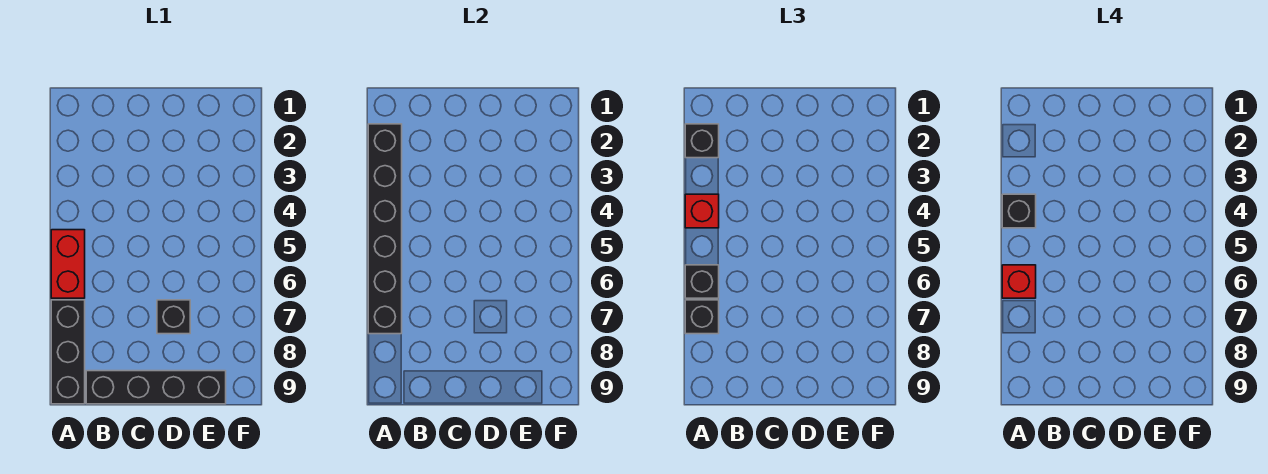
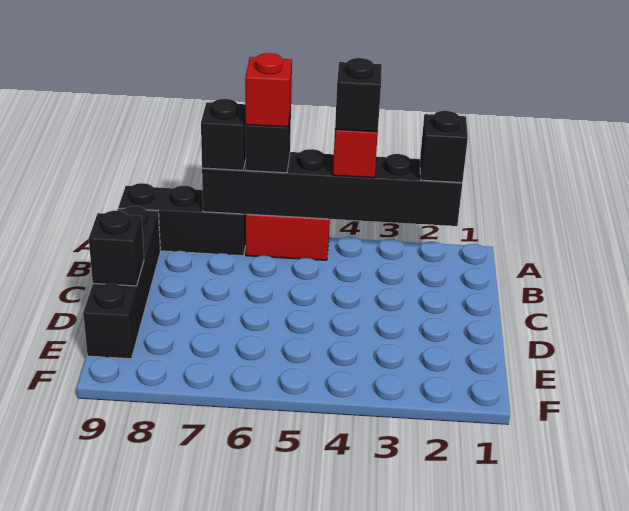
black brick D7 level 1 -> black brick D9 level 2

